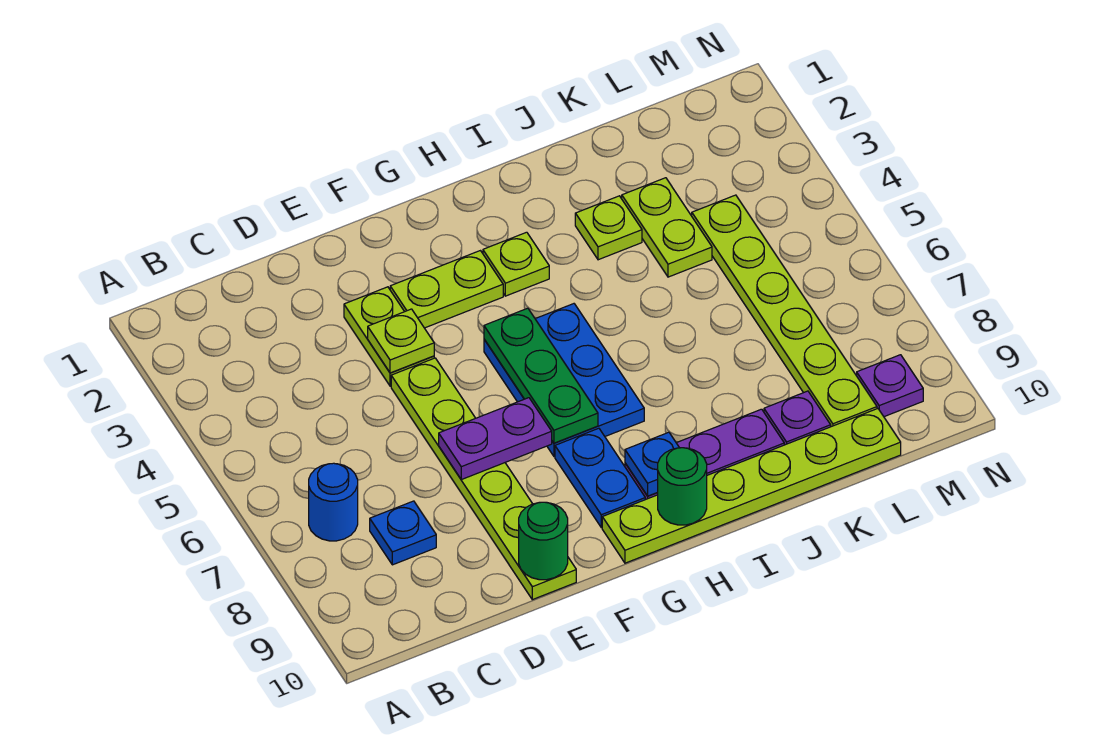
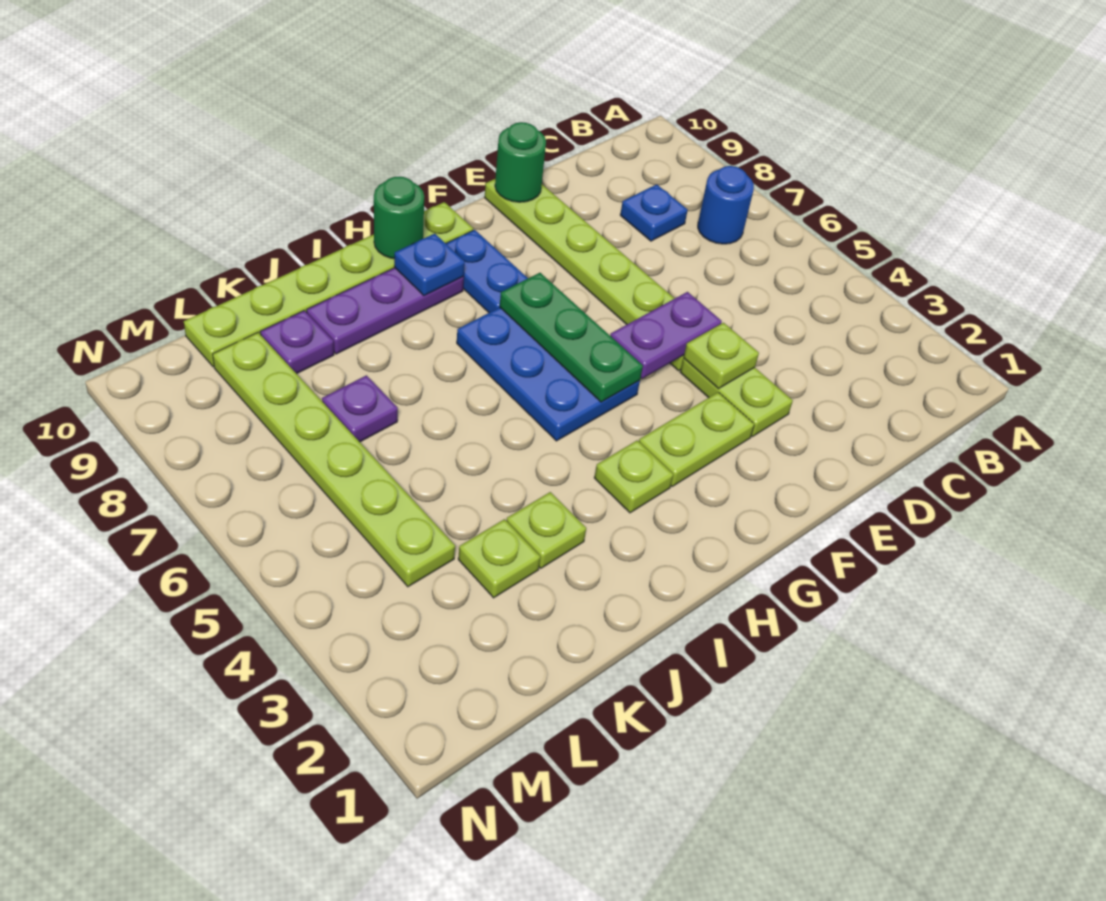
purple plate E7:F7 level 2 -> purple plate E5:F5 level 2
lime plate K3:K4 level 1 -> lime plate K3 level 1
purple plate M9 level 1 -> purple plate K7 level 1

